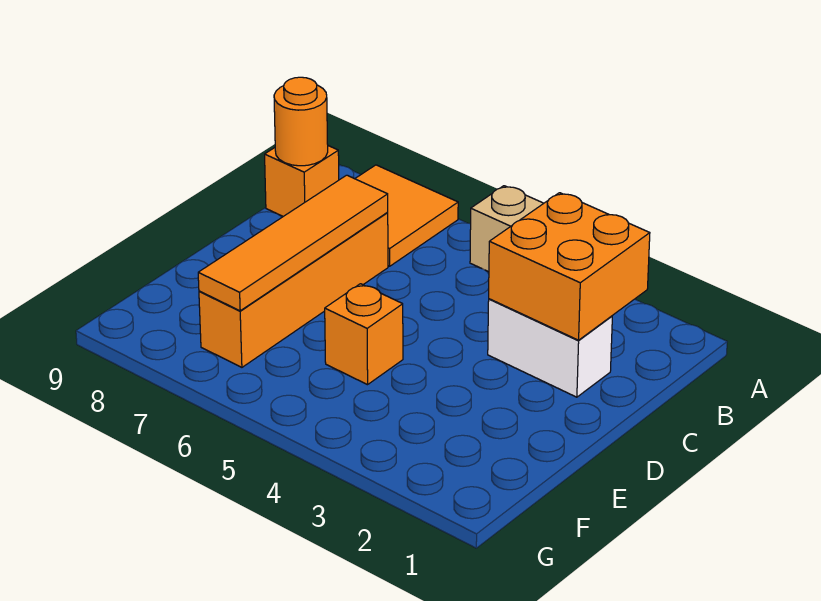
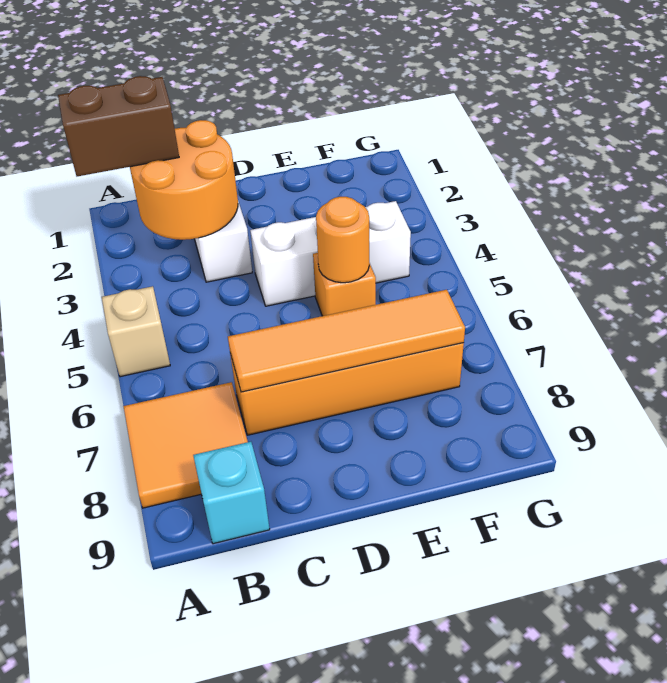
none -> brown brick A2:B2 level 3
orange brick B2:C3 level 2 -> orange round brick B2:C3 level 2
orange brick B9 level 1 -> cyan brick B9 level 1
orange round brick B9 level 2 -> orange round brick E5 level 2
none -> white brick D4:F4 level 1

